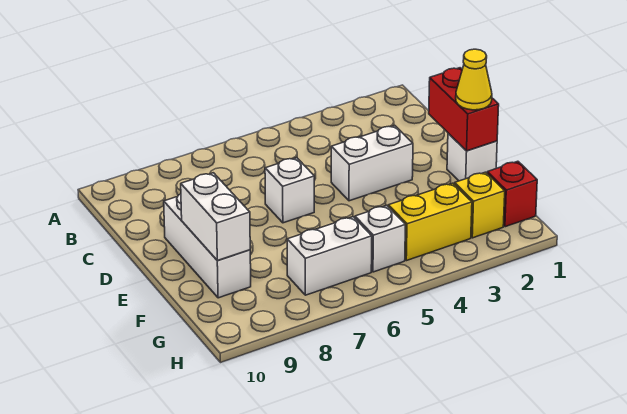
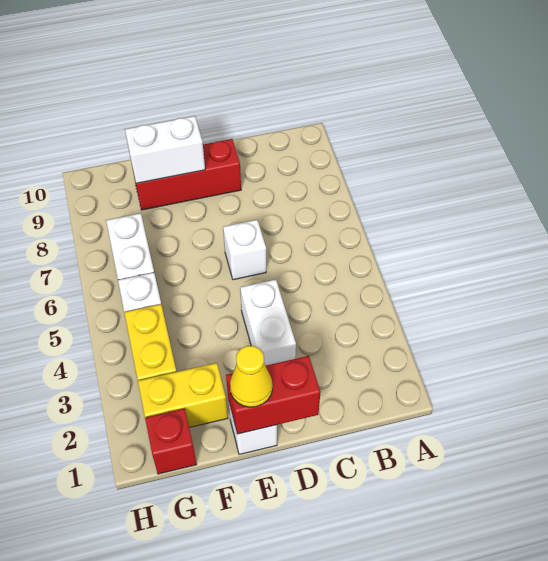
white brick D9:F9 level 1 -> red brick D9:F9 level 1
yellow brick G2 level 1 -> yellow brick F2:G2 level 1

